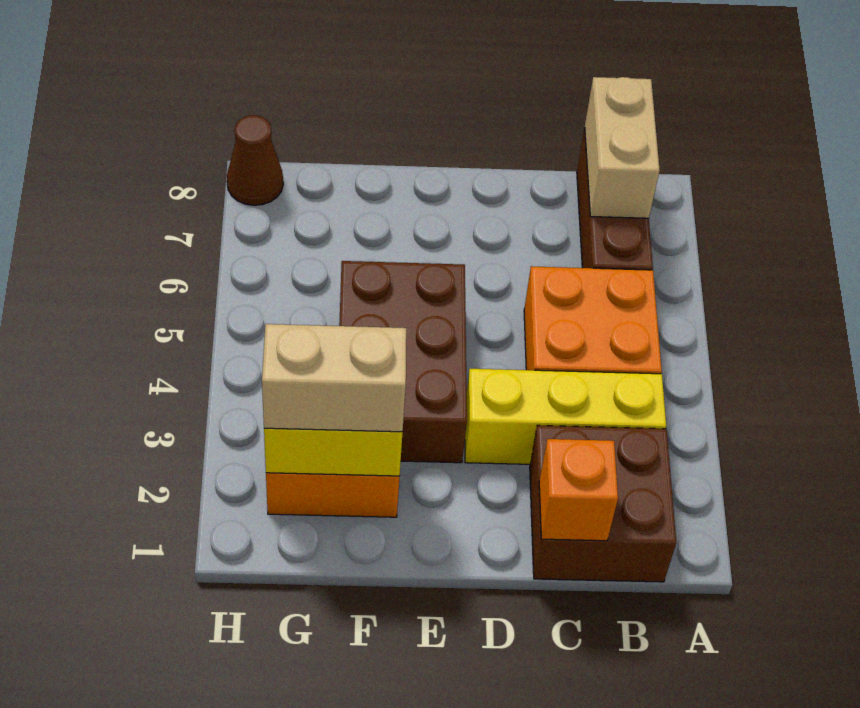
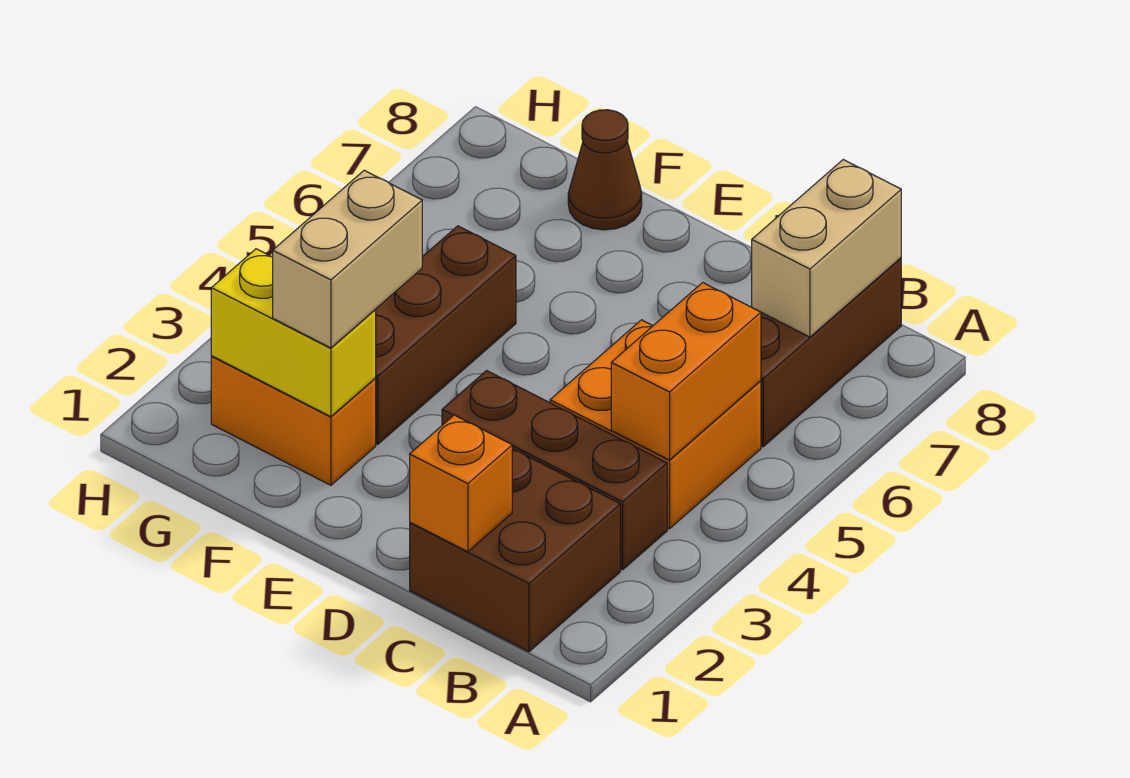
yellow brick B3:D3 level 1 -> brown brick B3:D3 level 1
none -> orange brick B4:B5 level 2
brown brick E3:F5 level 1 -> brown brick F3:F5 level 1
tan brick F2:G2 level 3 -> tan brick F2:F3 level 3
brown cone H8 level 1 -> brown cone F8 level 1

